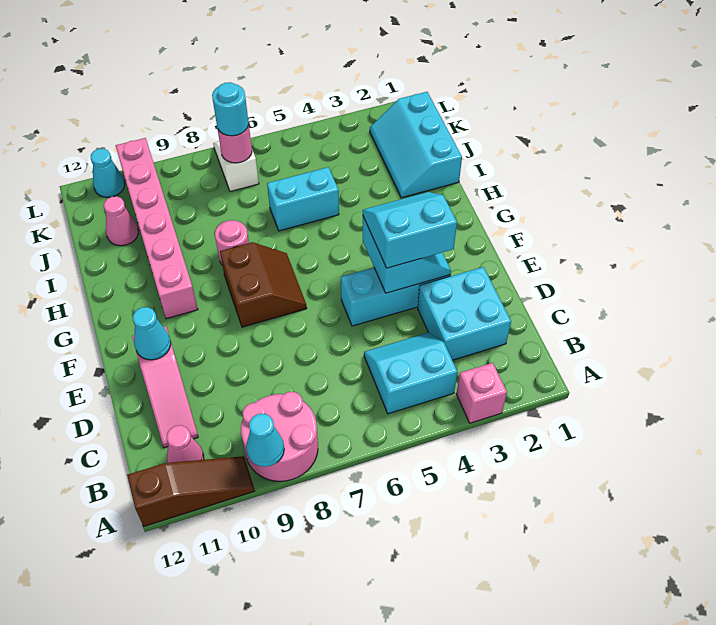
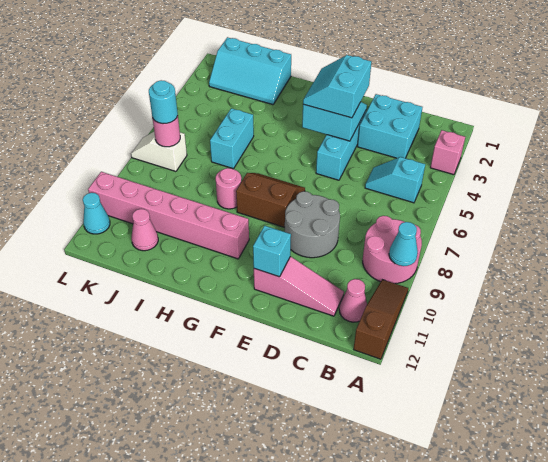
cyan slope B4:C5 level 1 top B -> cyan slope B5:C5 level 1 top B
none -> grey round brick D8:E9 level 1
cyan cone E11 level 2 -> cyan brick E11 level 2

